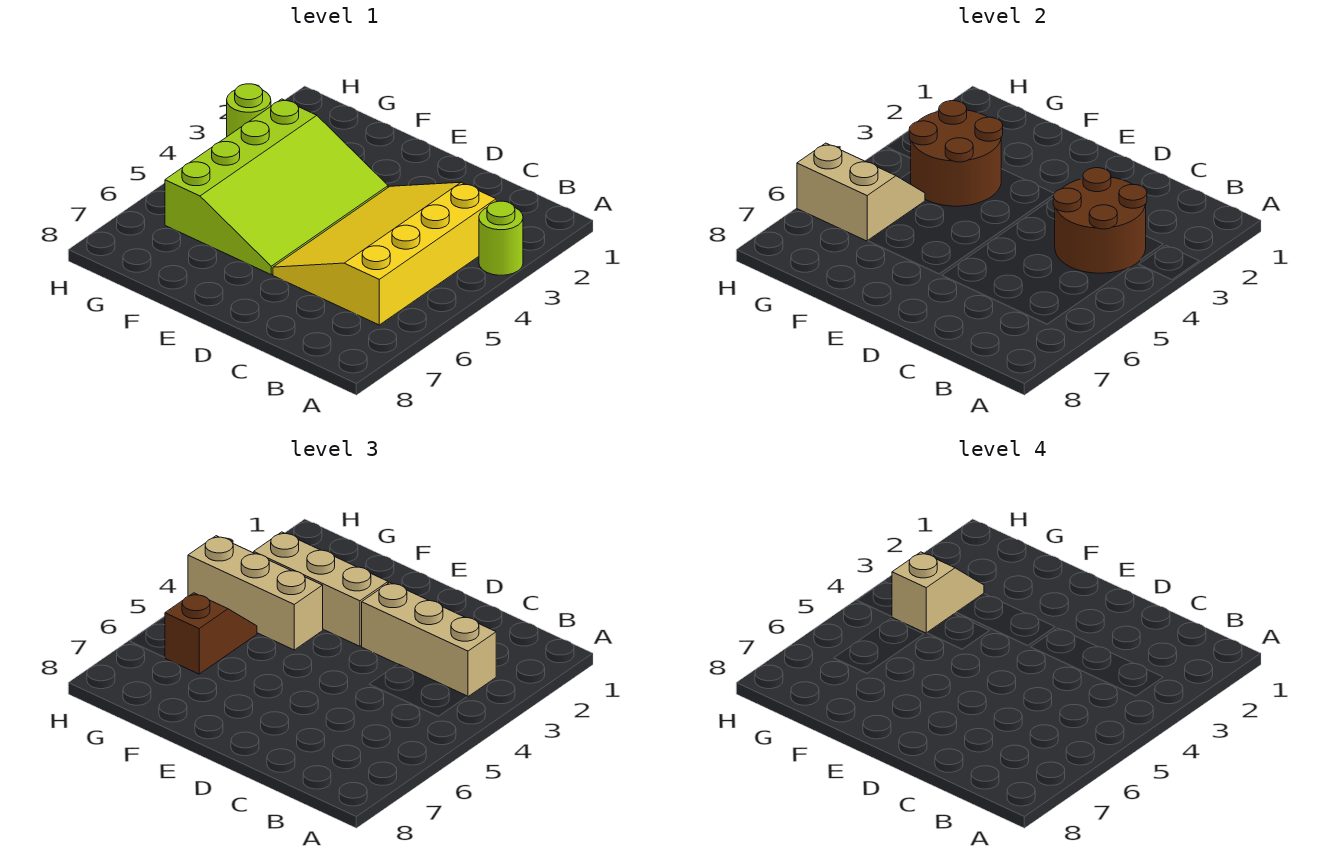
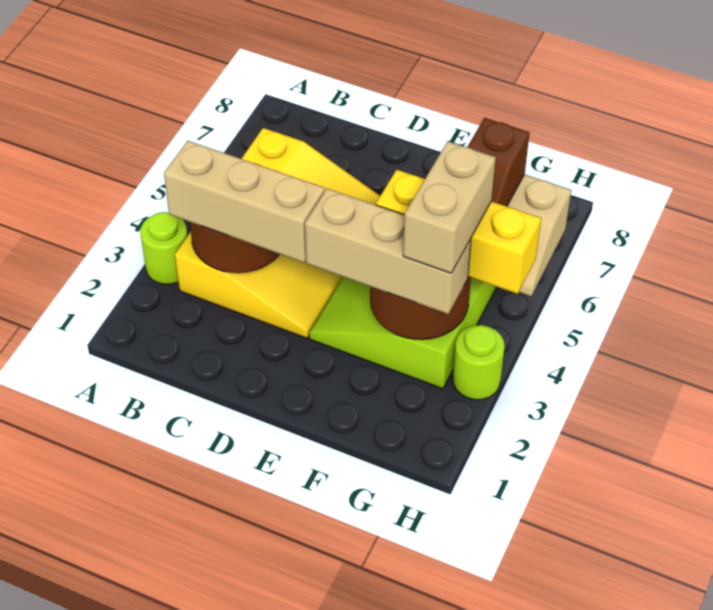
tan brick F4:H4 level 3 -> yellow brick F4:H4 level 3
tan slope G3:G4 level 4 top 4 -> tan brick G3:G4 level 4

